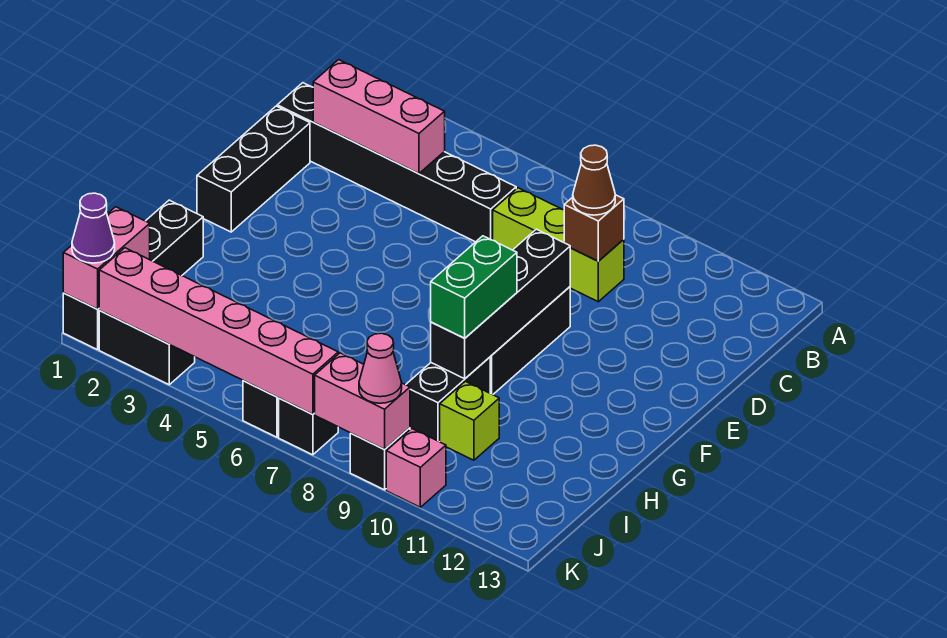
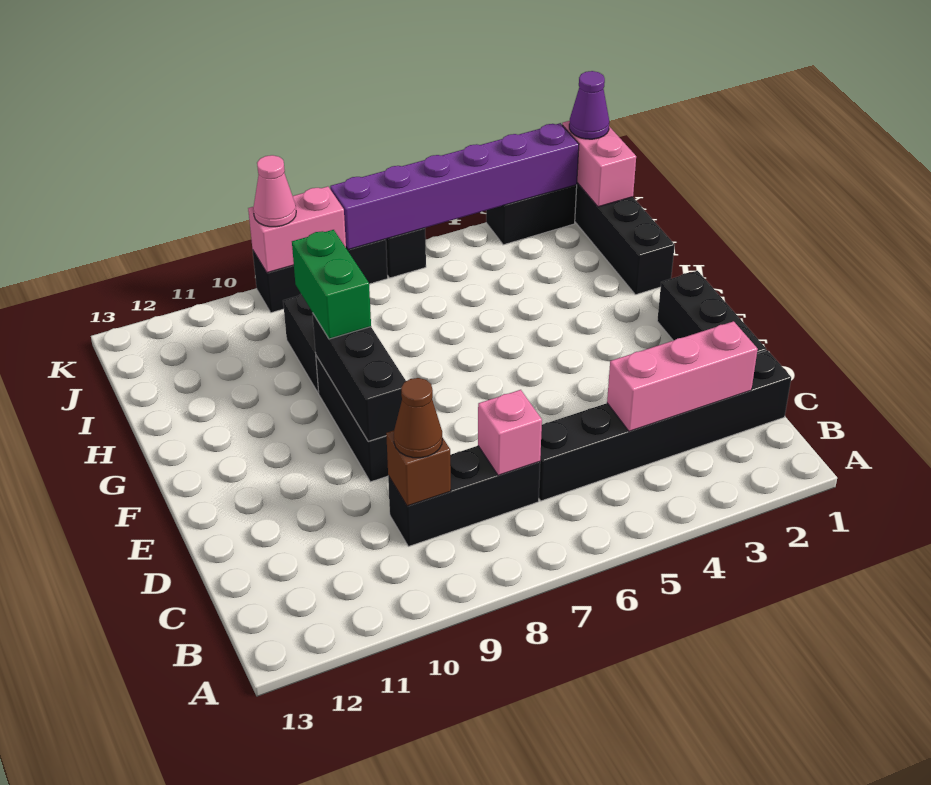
lime brick C7:C9 level 1 -> black brick C7:C9 level 1
black brick E9:H9 level 2 -> black brick E9:G9 level 2
lime brick I10 level 1 -> none
pink brick K2:K7 level 2 -> purple brick K2:K7 level 2
pink brick K10 level 1 -> pink brick C7 level 2

